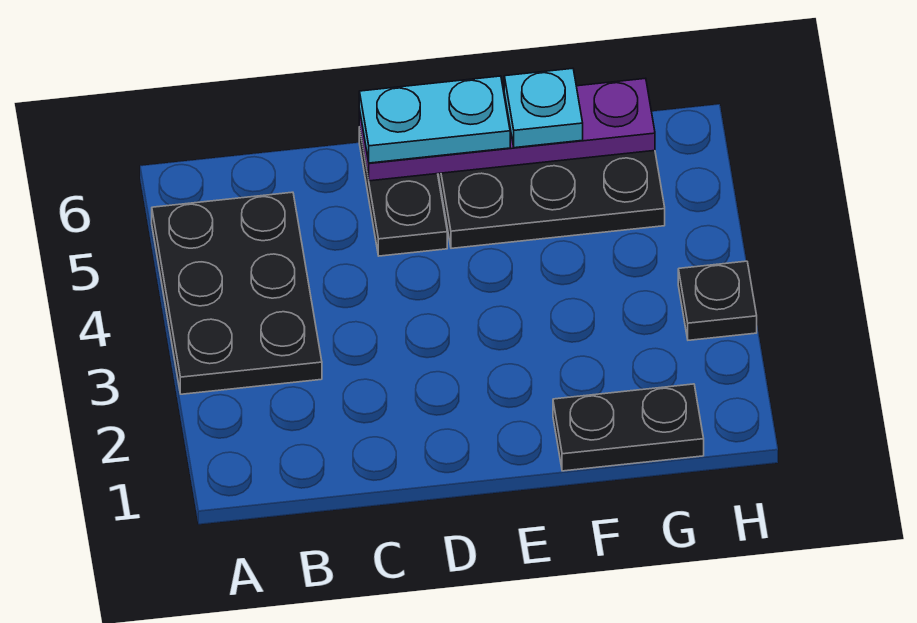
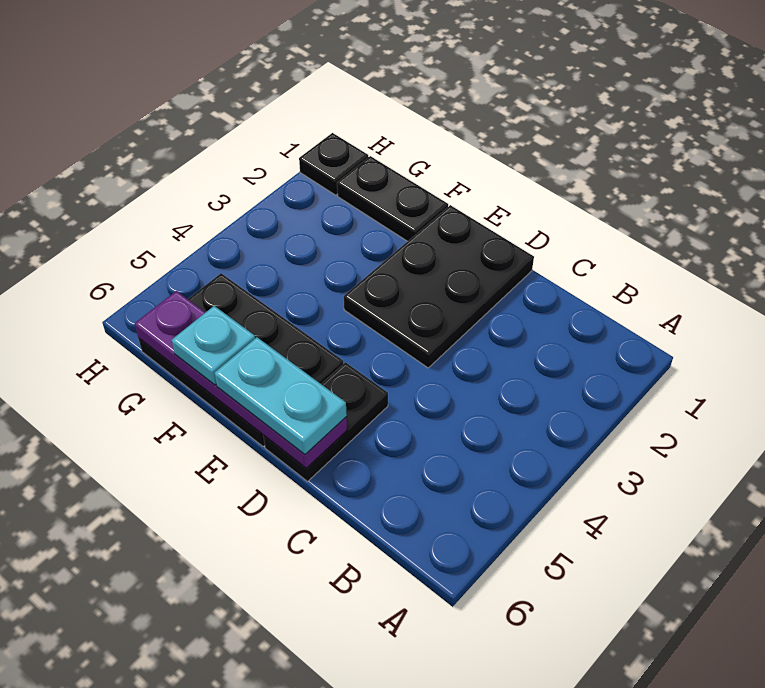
black plate A3:B5 level 1 -> black plate D1:E3 level 1
black plate H3 level 1 -> black plate H1 level 1

